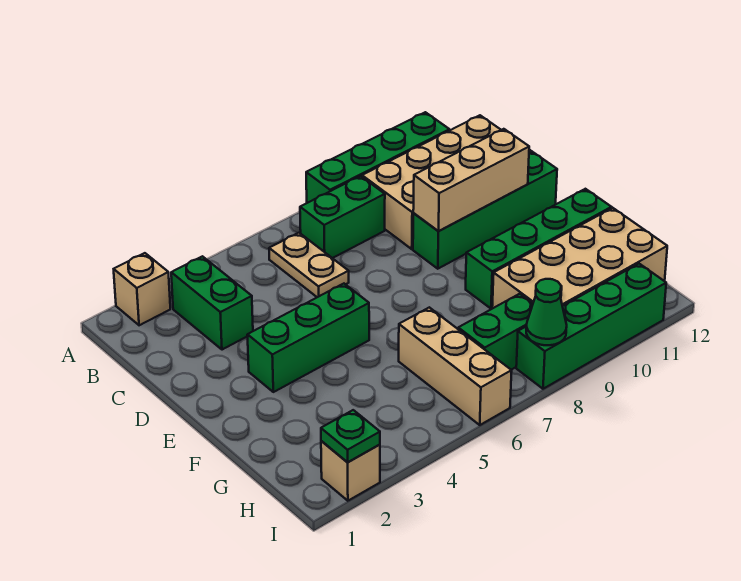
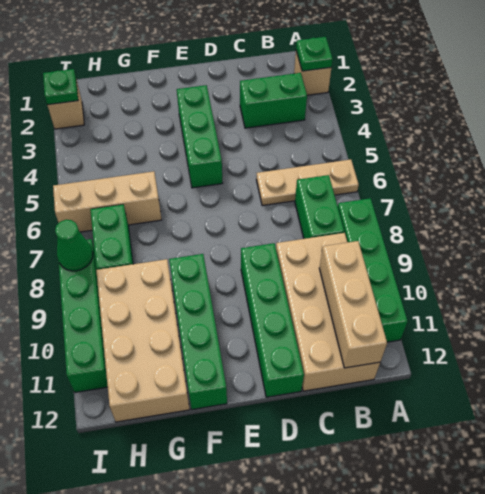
none -> green plate A2 level 2
tan plate B6:C6 level 1 -> tan plate A6:C6 level 1
tan brick D9:D11 level 2 -> tan brick B10:B12 level 2

